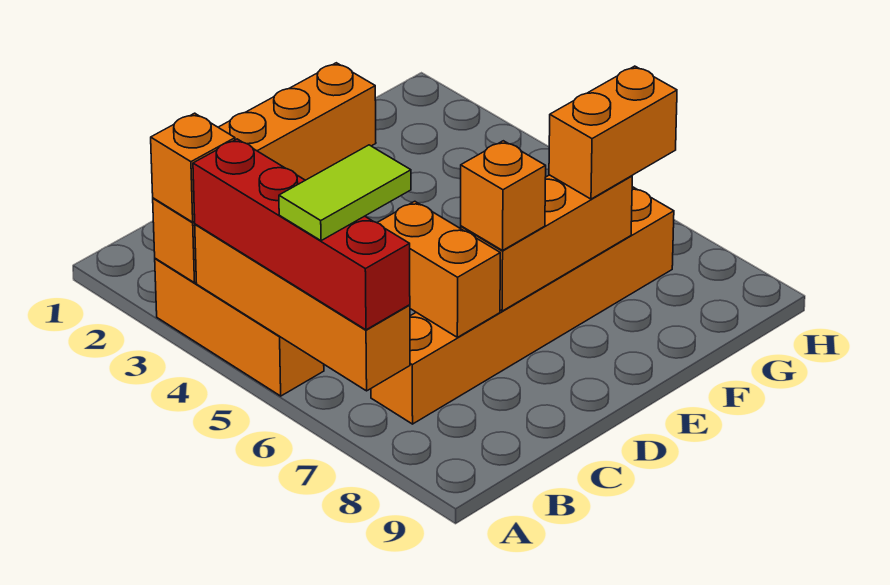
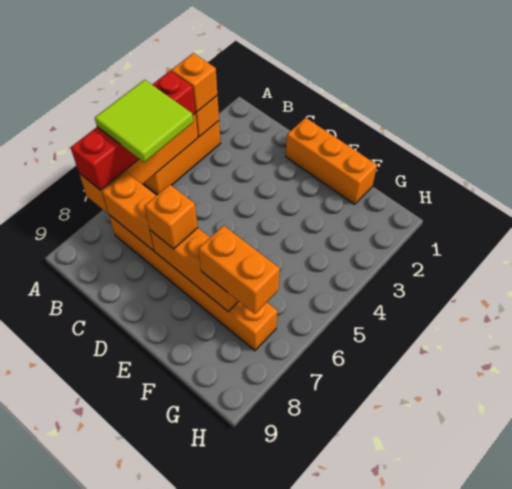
lime tile A6:B6 level 4 -> lime tile A5:B6 level 4
orange brick C6:C7 level 2 -> orange brick B7:C7 level 2

